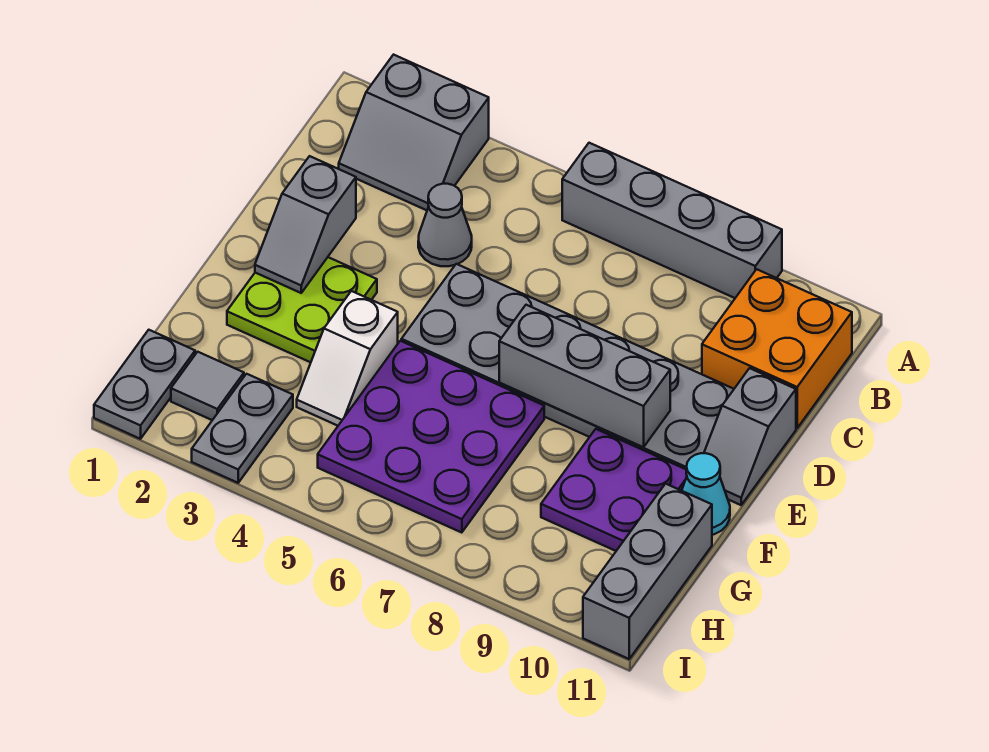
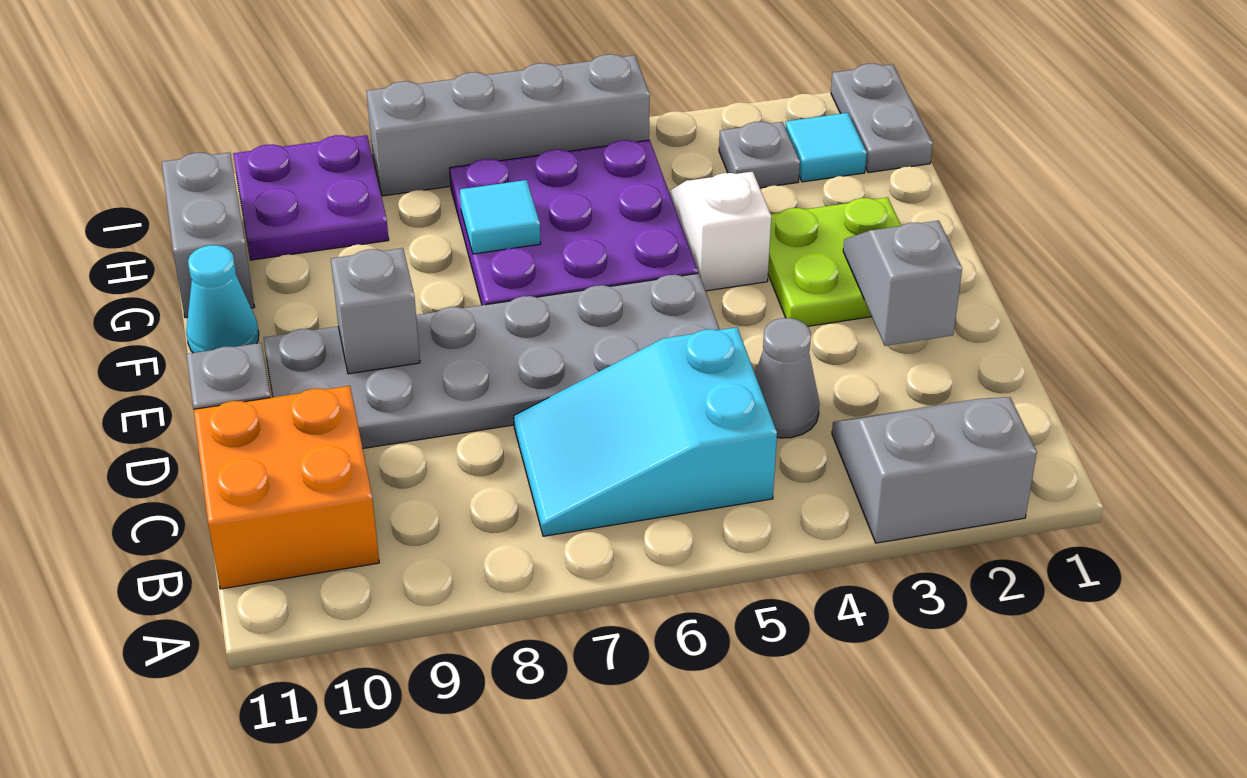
grey brick A6:A9 level 1 -> grey brick I5:I8 level 1
none -> cyan slope B5:C7 level 1 top 5
grey brick E7:E9 level 2 -> grey brick E9 level 2
purple plate F9:G10 level 1 -> purple plate H9:I10 level 1
none -> cyan tile G7 level 2
grey brick G11:I11 level 1 -> grey brick G11:H11 level 1
grey tile H2 level 1 -> cyan tile H2 level 1
grey plate H3:I3 level 1 -> grey plate H3 level 1

